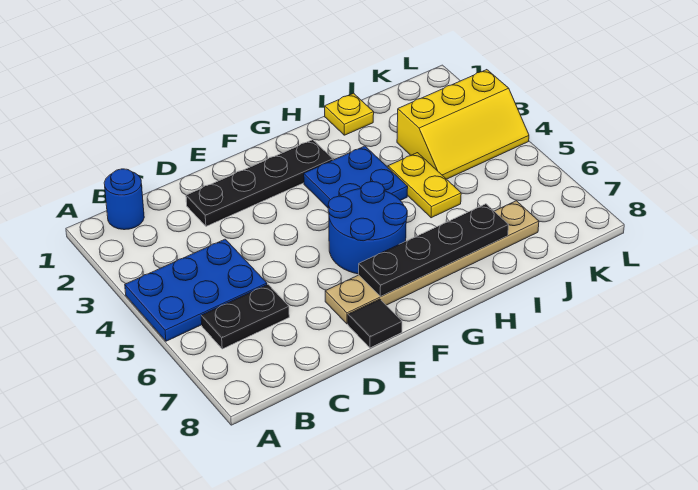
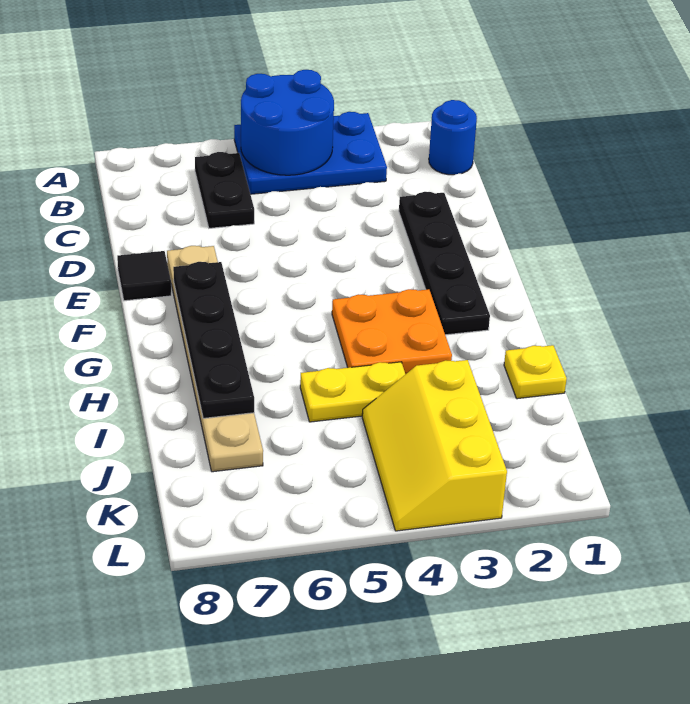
blue plate A4:C5 level 1 -> blue plate A3:B5 level 1
blue round brick F5:G6 level 1 -> blue round brick A4:B5 level 2
blue plate G3:H4 level 1 -> orange plate G3:H4 level 1

